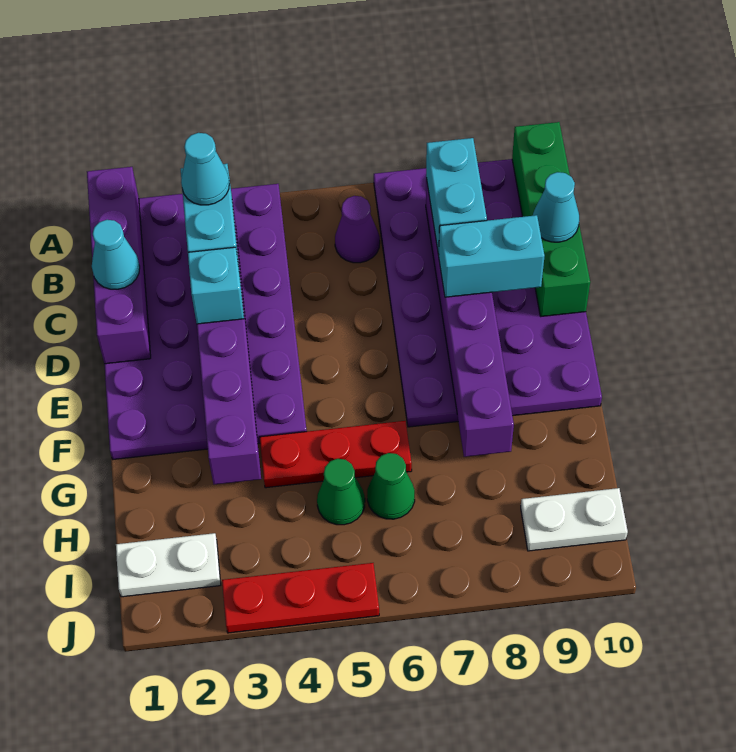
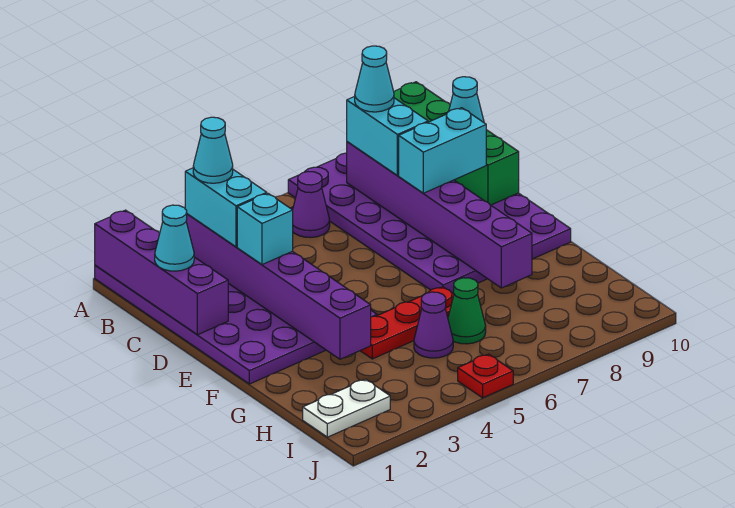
none -> cyan cone B8 level 4
green cone H5 level 1 -> purple cone H5 level 1
white plate I9:I10 level 1 -> none
red plate J3:J5 level 1 -> red plate J5 level 1

